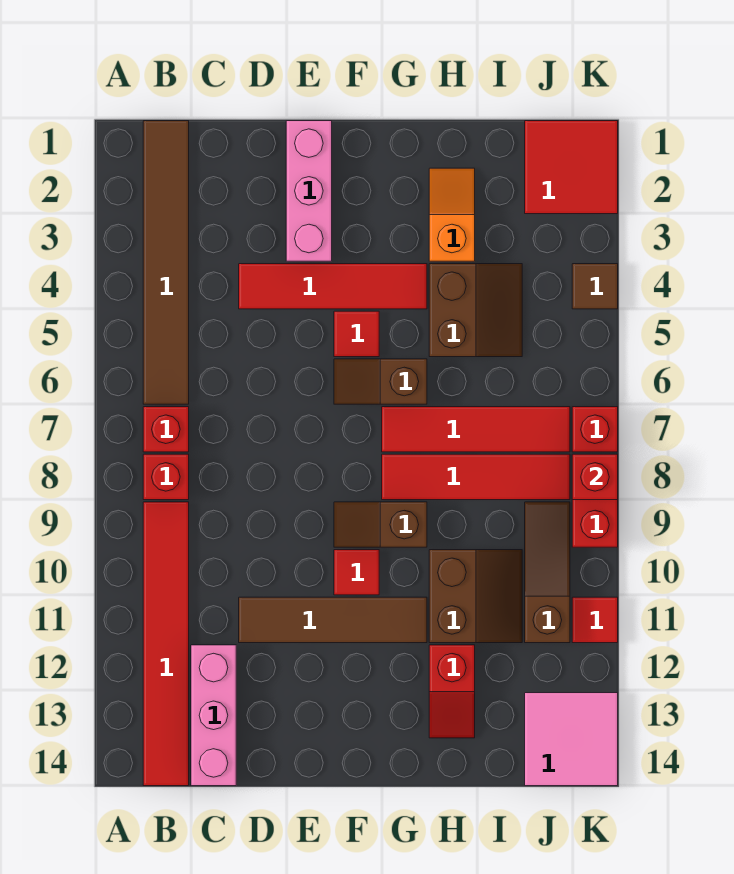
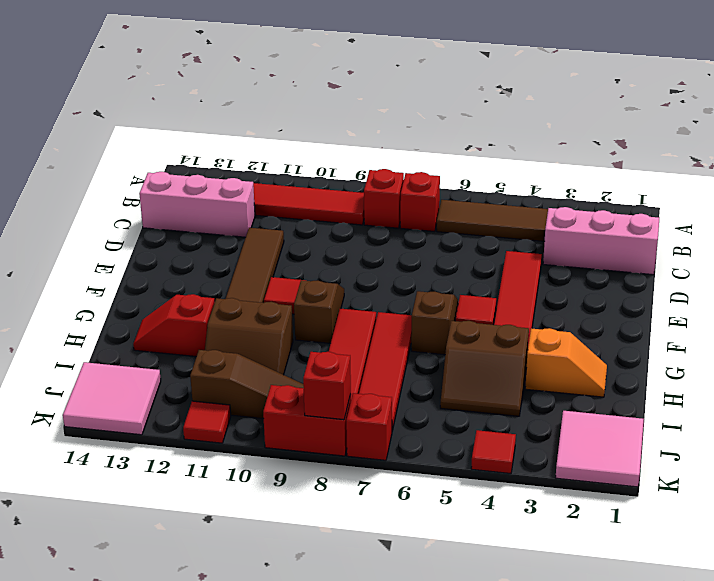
pink brick E1:E3 level 1 -> pink brick C1:C3 level 1
red tile J1:K2 level 1 -> pink tile J1:K2 level 1
brown tile K4 level 1 -> red tile K4 level 1

